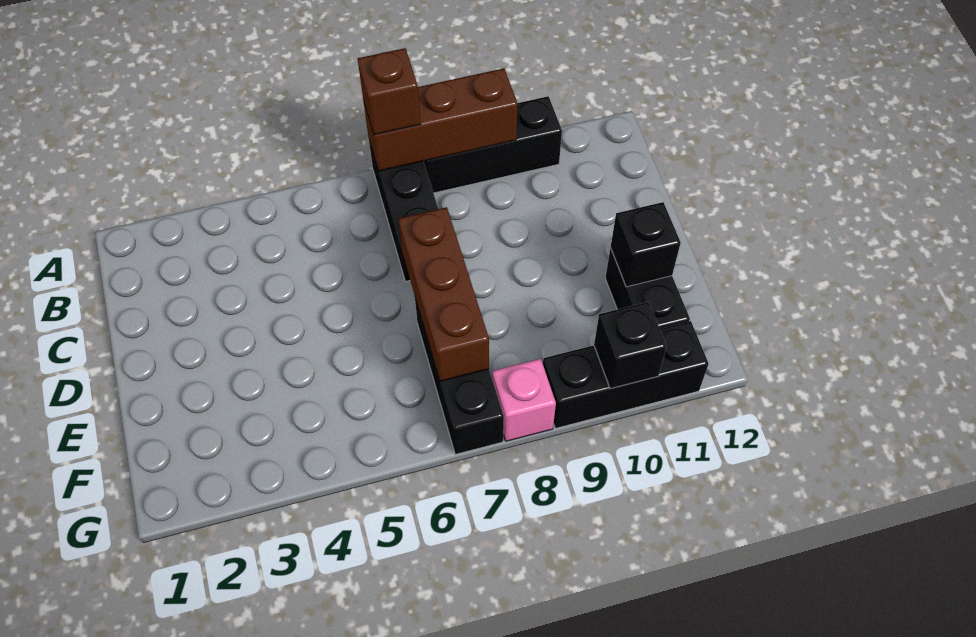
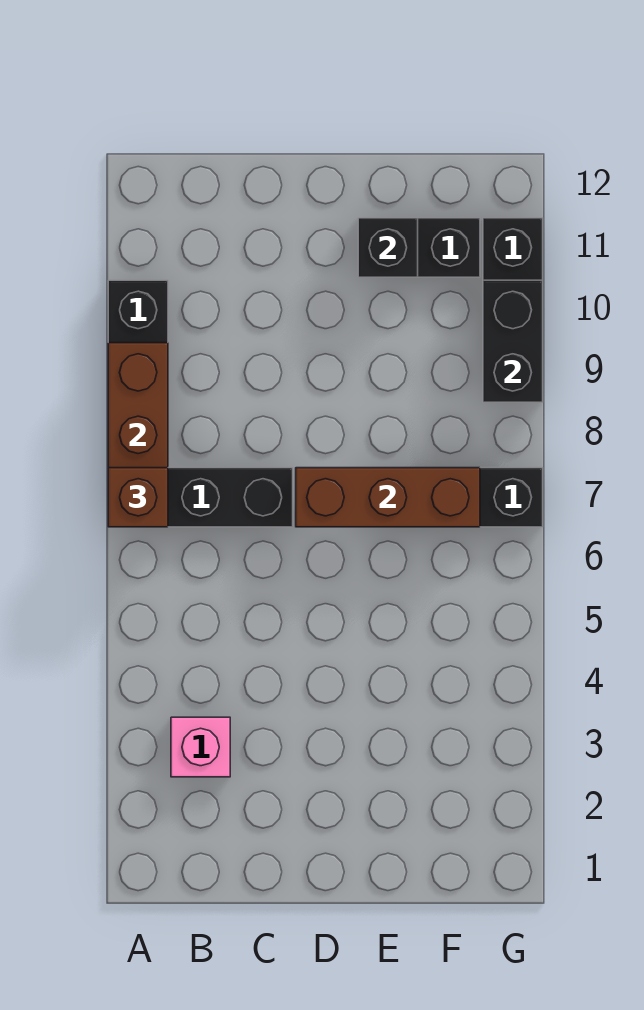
pink brick G8 level 1 -> pink brick B3 level 1
black brick G10 level 2 -> black brick G9:G10 level 2

